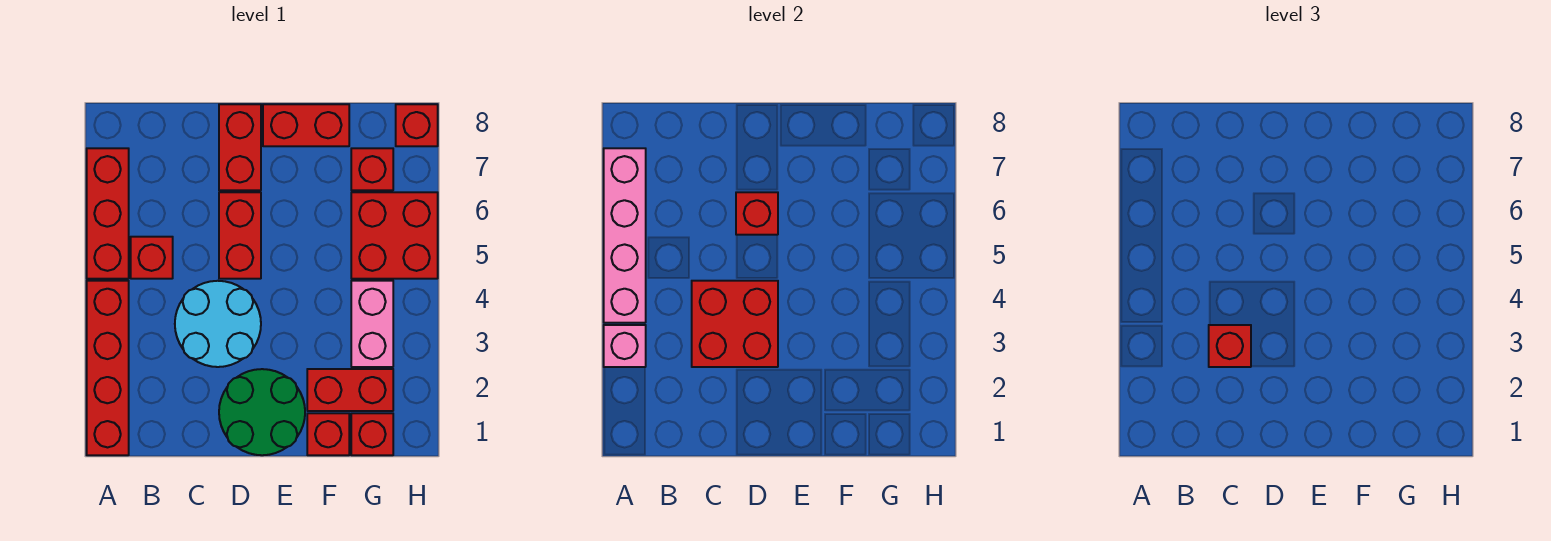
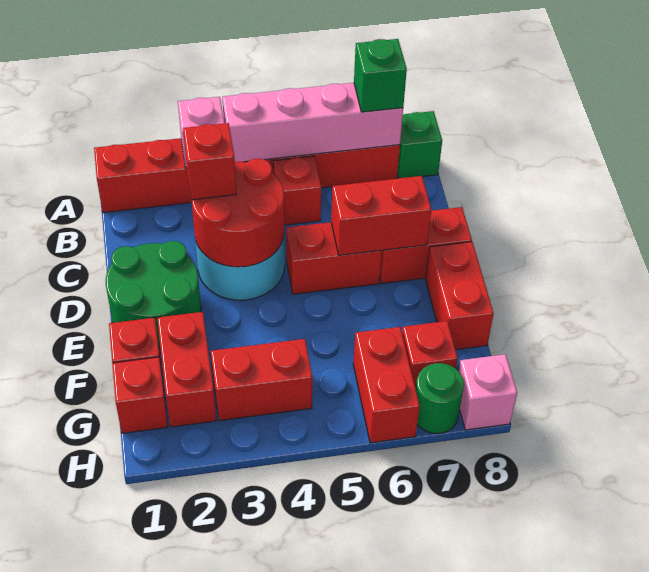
none -> green brick A7 level 3
none -> green brick A8 level 1
red brick C3:D4 level 2 -> red round brick C3:D4 level 2
red brick D6 level 2 -> red brick D6:D7 level 2
pink brick G3:G4 level 1 -> red brick G3:G4 level 1
red brick G5:H6 level 1 -> red brick G6:H6 level 1
none -> green round brick H7 level 1
red brick H8 level 1 -> pink brick H8 level 1

